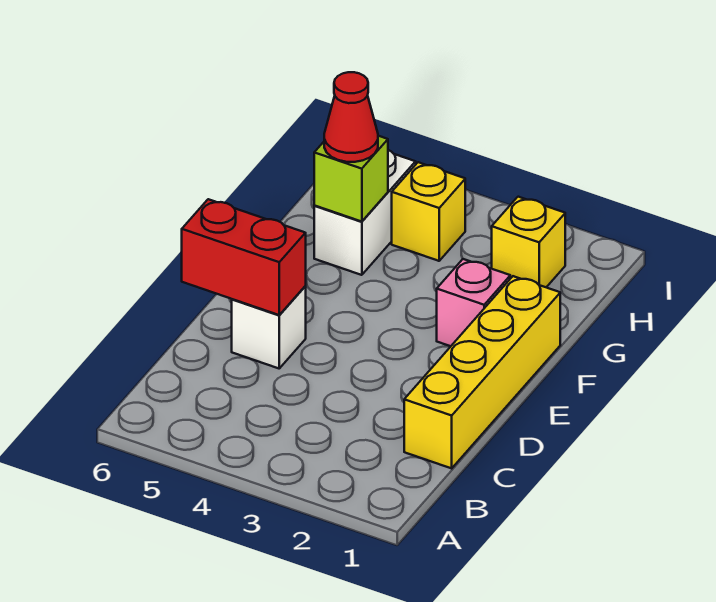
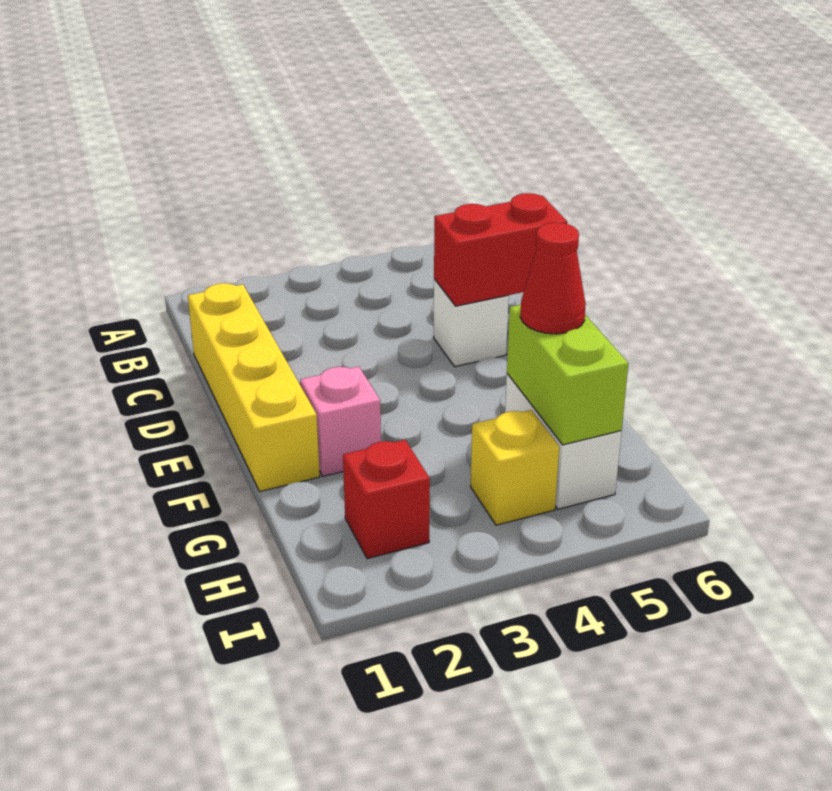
lime brick G5 level 2 -> lime brick G5:H5 level 2
yellow brick H2 level 1 -> red brick H2 level 1

